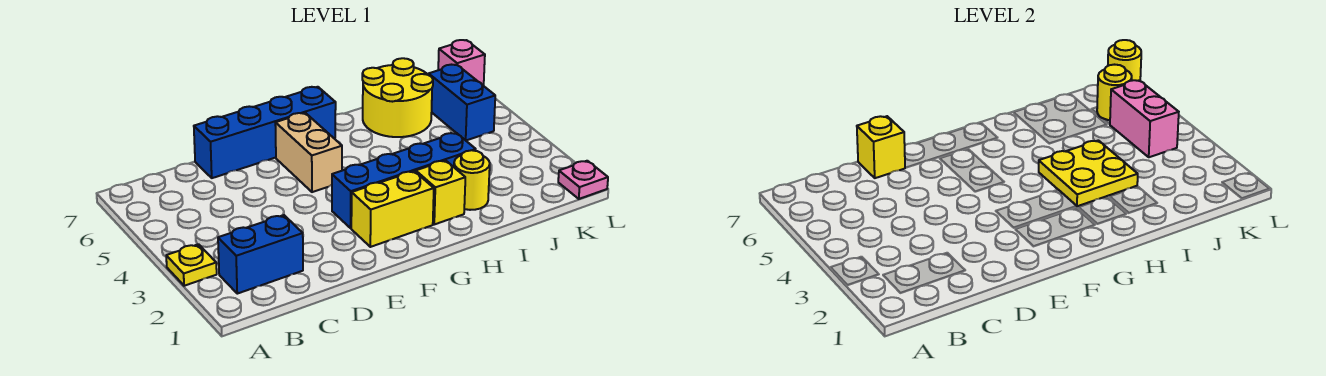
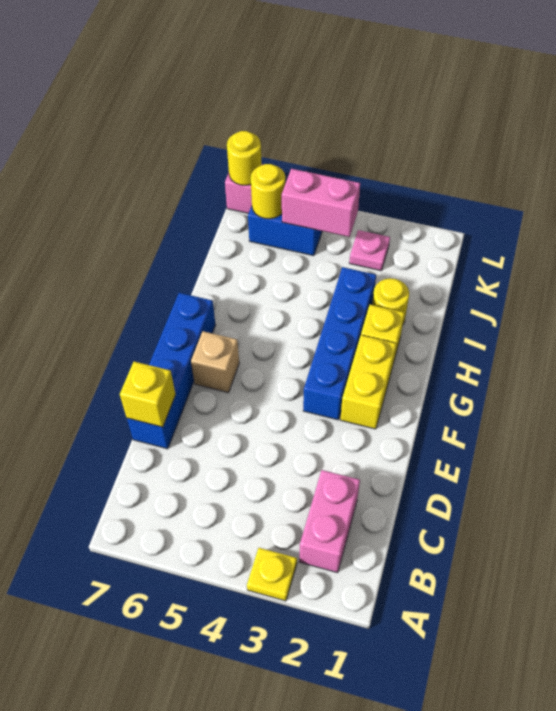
blue brick B2:C2 level 1 -> pink brick B2:C2 level 1
tan brick F5:F6 level 1 -> tan brick F6 level 1
yellow plate H3:I4 level 2 -> none
yellow round brick I6:J7 level 1 -> none
pink plate L1 level 1 -> pink plate K3 level 1

